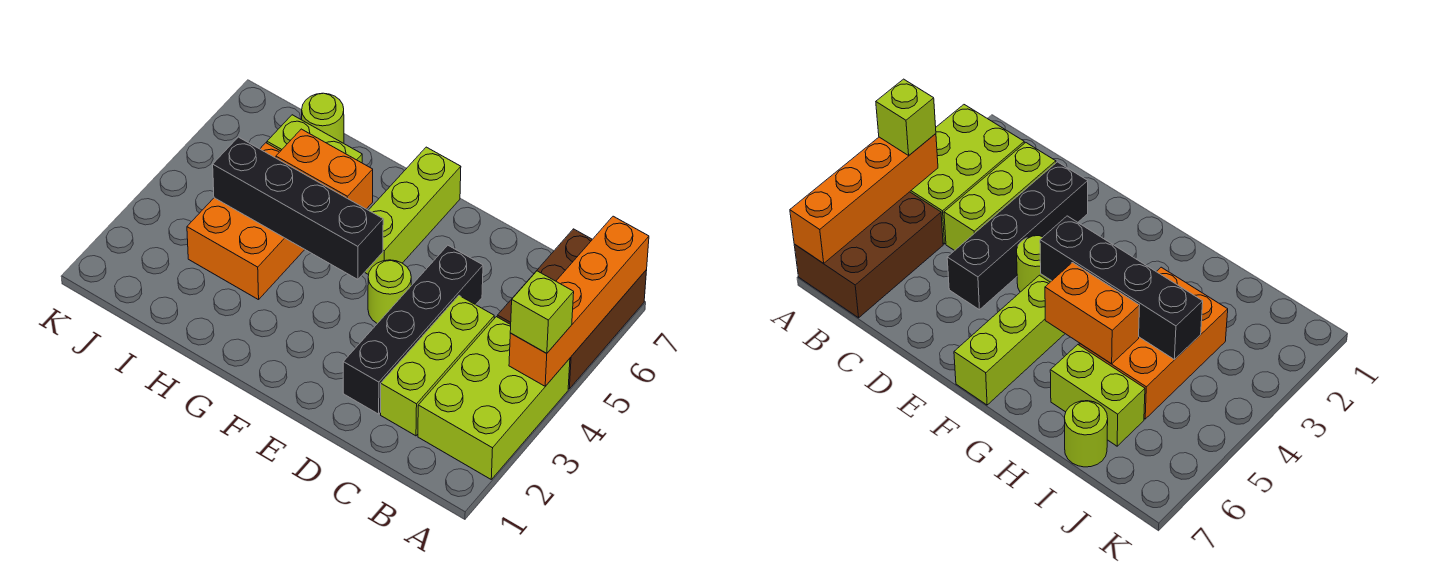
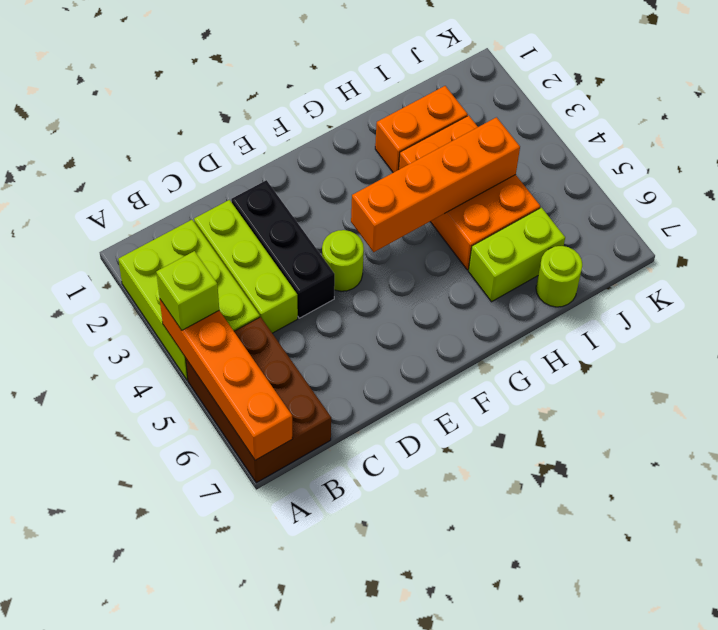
black brick D2:D5 level 1 -> black brick D2:D4 level 1
black brick F4:I4 level 2 -> orange brick F4:I4 level 2
lime brick F5:F7 level 1 -> none
orange brick G5:H5 level 2 -> orange brick H2:I2 level 1

